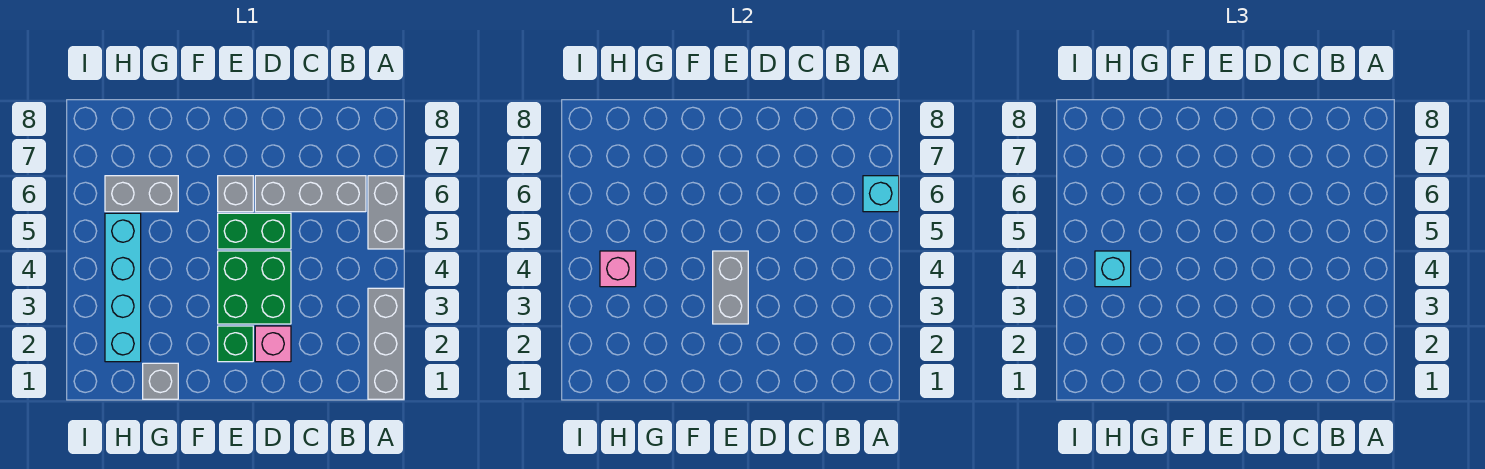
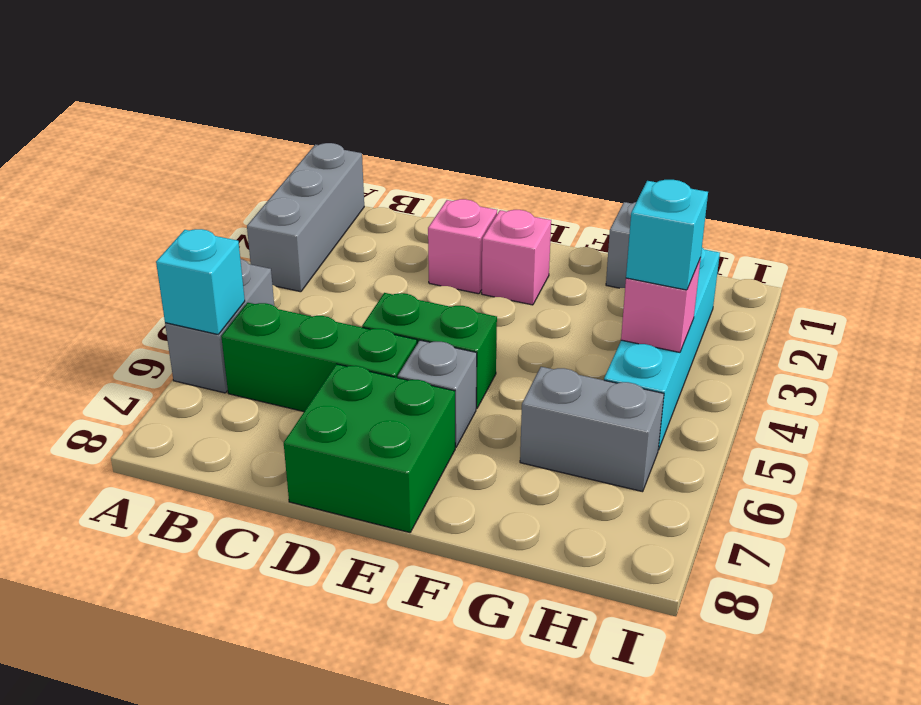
grey brick B6:D6 level 1 -> green brick B6:D6 level 1
green brick D3:E4 level 1 -> green brick D7:E8 level 1
green brick E2 level 1 -> pink brick E2 level 1
grey brick E3:E4 level 2 -> none

